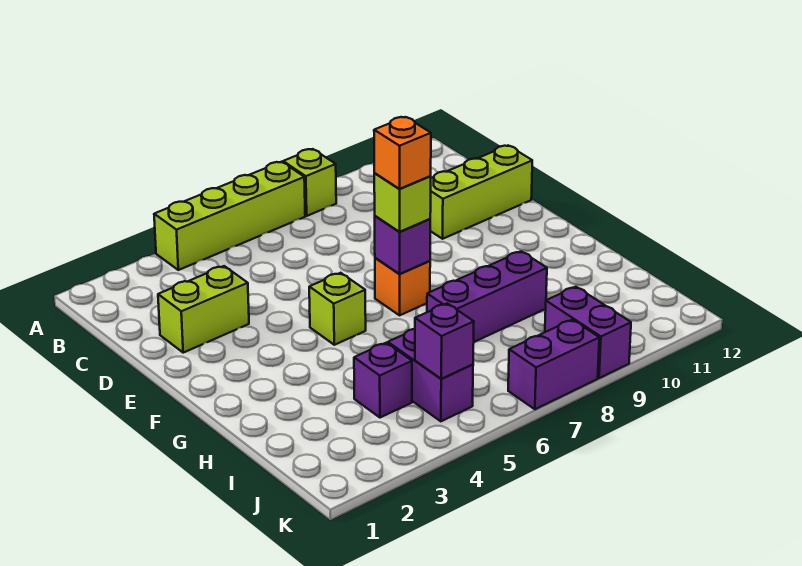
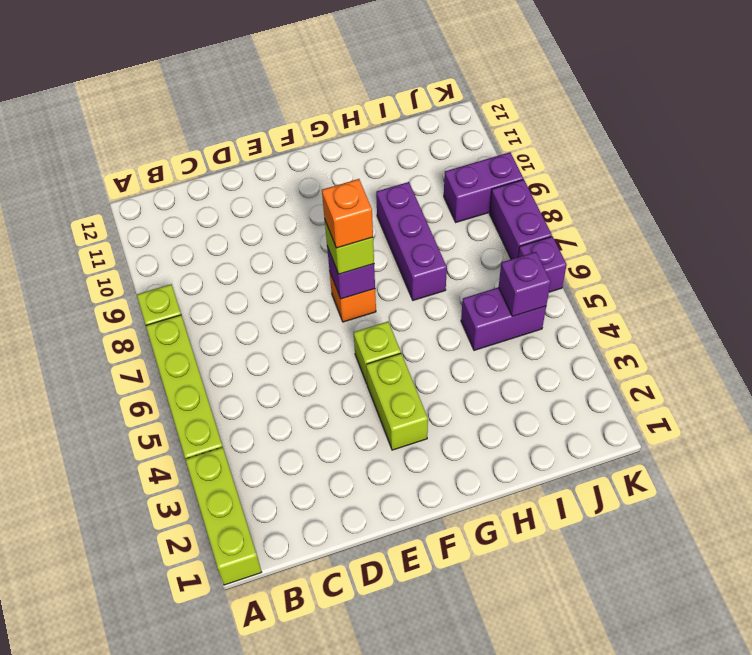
lime brick D2:D3 level 1 -> lime brick F3:F4 level 1
lime brick D10:D12 level 1 -> lime brick A1:A3 level 1
purple brick I4 level 1 -> purple brick K6 level 1

